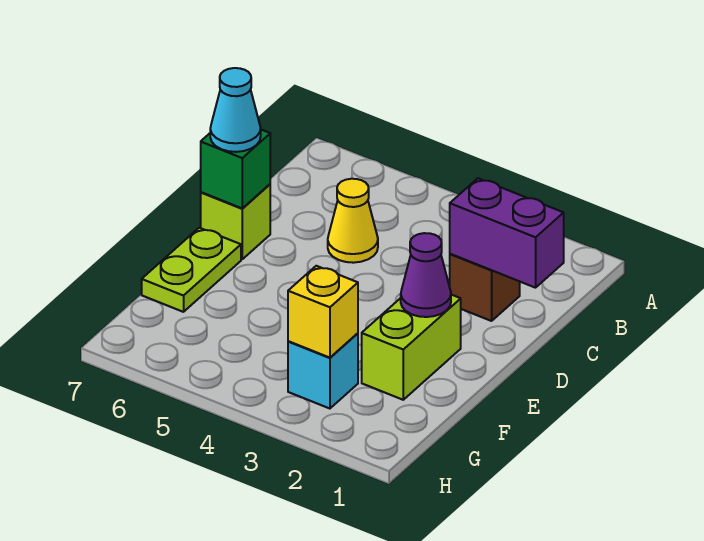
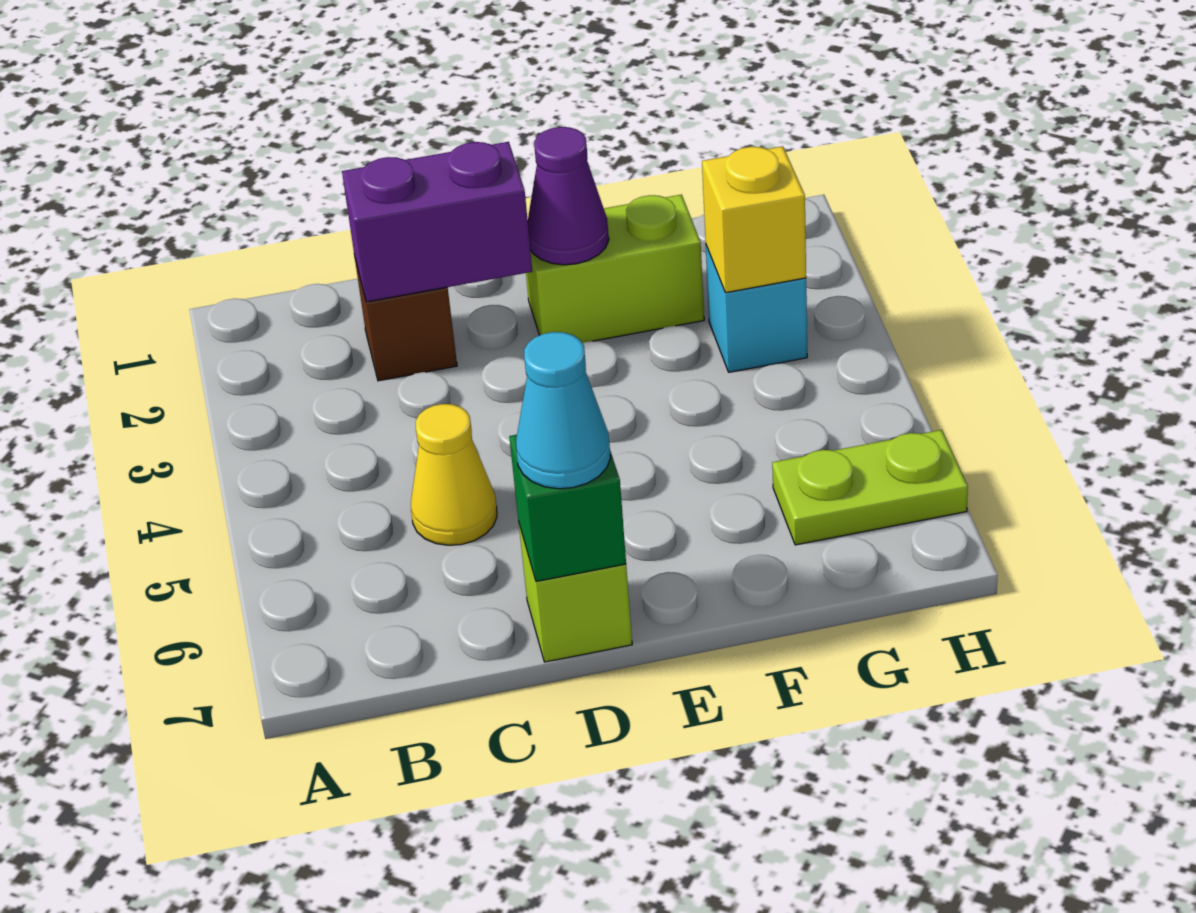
purple brick C1:C2 level 2 -> purple brick C2:D2 level 2
lime plate E7:F7 level 1 -> lime plate G6:H6 level 1

